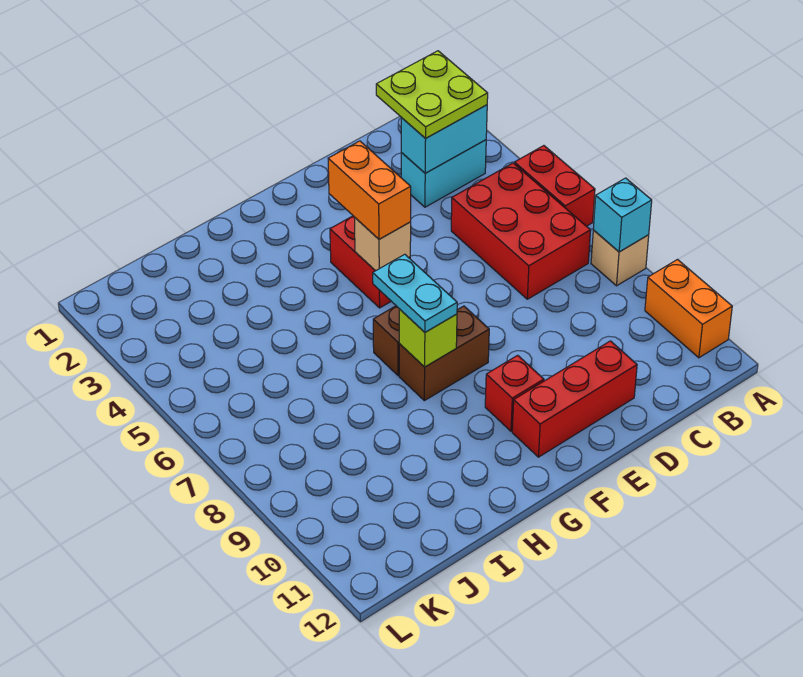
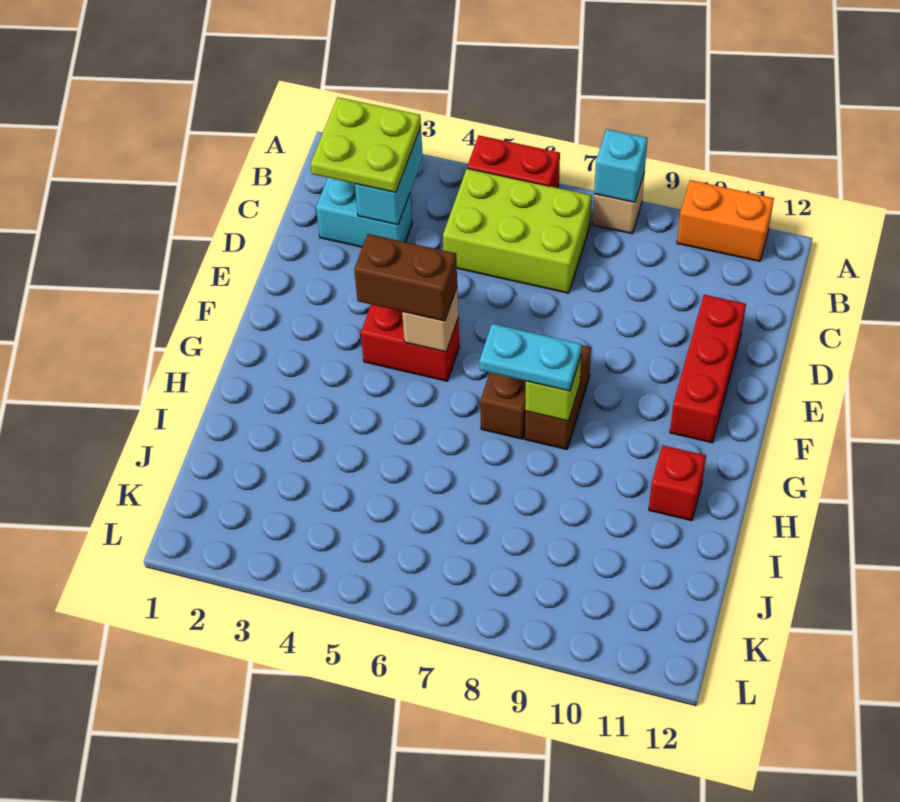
cyan brick B3:C3 level 1 -> cyan brick C2:C3 level 1
red brick B5:C7 level 1 -> lime brick B5:C7 level 1
orange brick F4:F5 level 3 -> brown brick F4:F5 level 3
red brick F10 level 1 -> red brick H11 level 1

